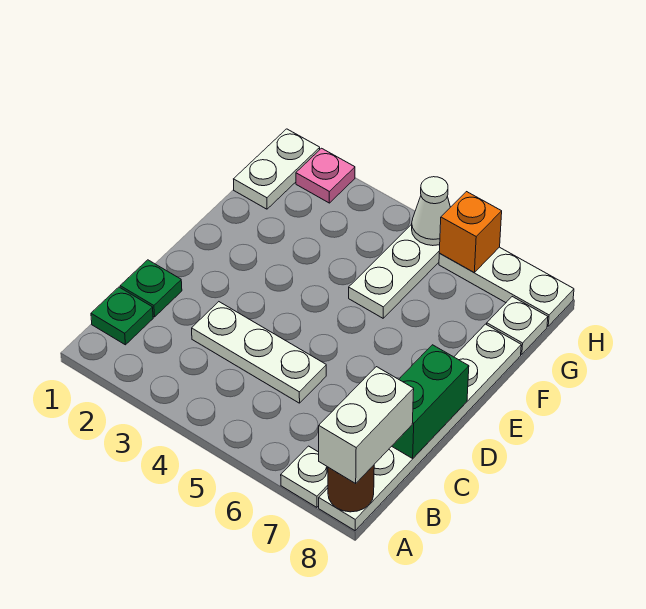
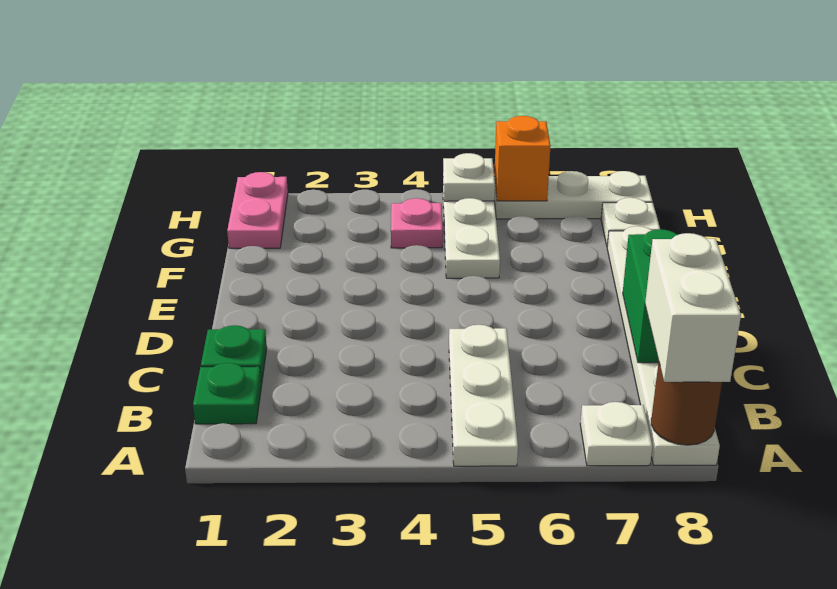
white plate C3:C5 level 1 -> white plate A5:C5 level 1
white plate G1:H1 level 1 -> pink plate G1:H1 level 1
pink plate H2 level 1 -> pink plate G4 level 1
white cone H5 level 2 -> white plate H5 level 2

